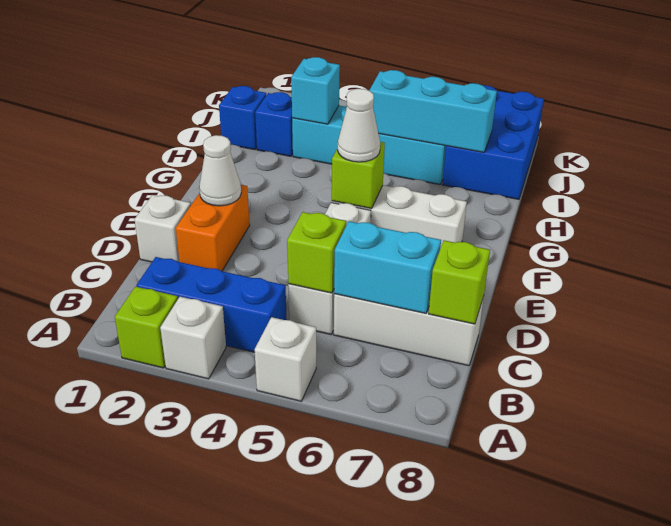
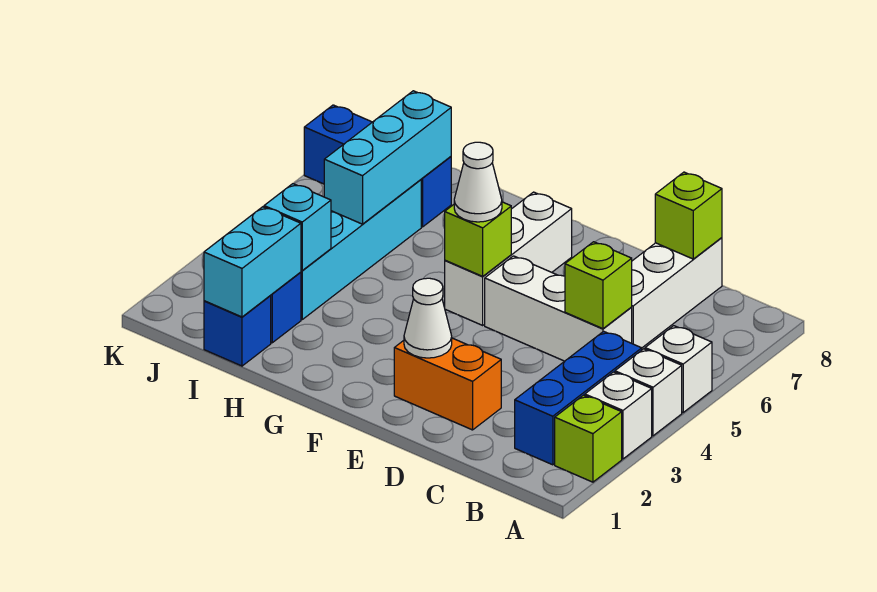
cyan brick C6:C7 level 2 -> cyan brick I1:I2 level 2
white brick D1 level 1 -> white brick A4 level 1
blue brick I7:K8 level 1 -> blue brick I7:K7 level 1

